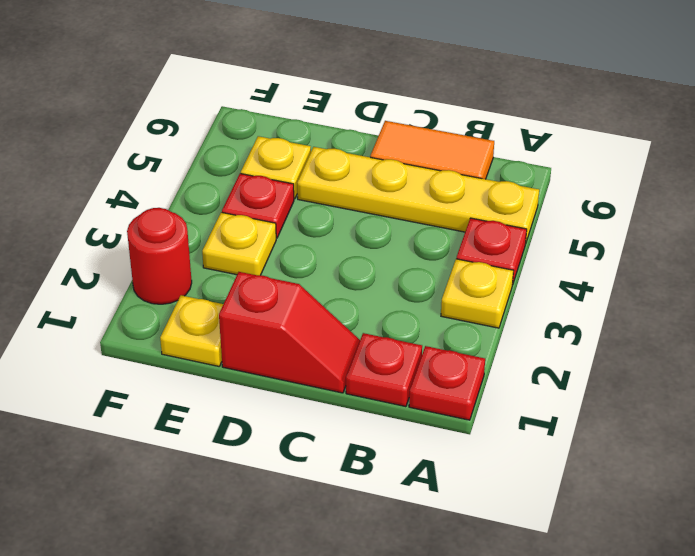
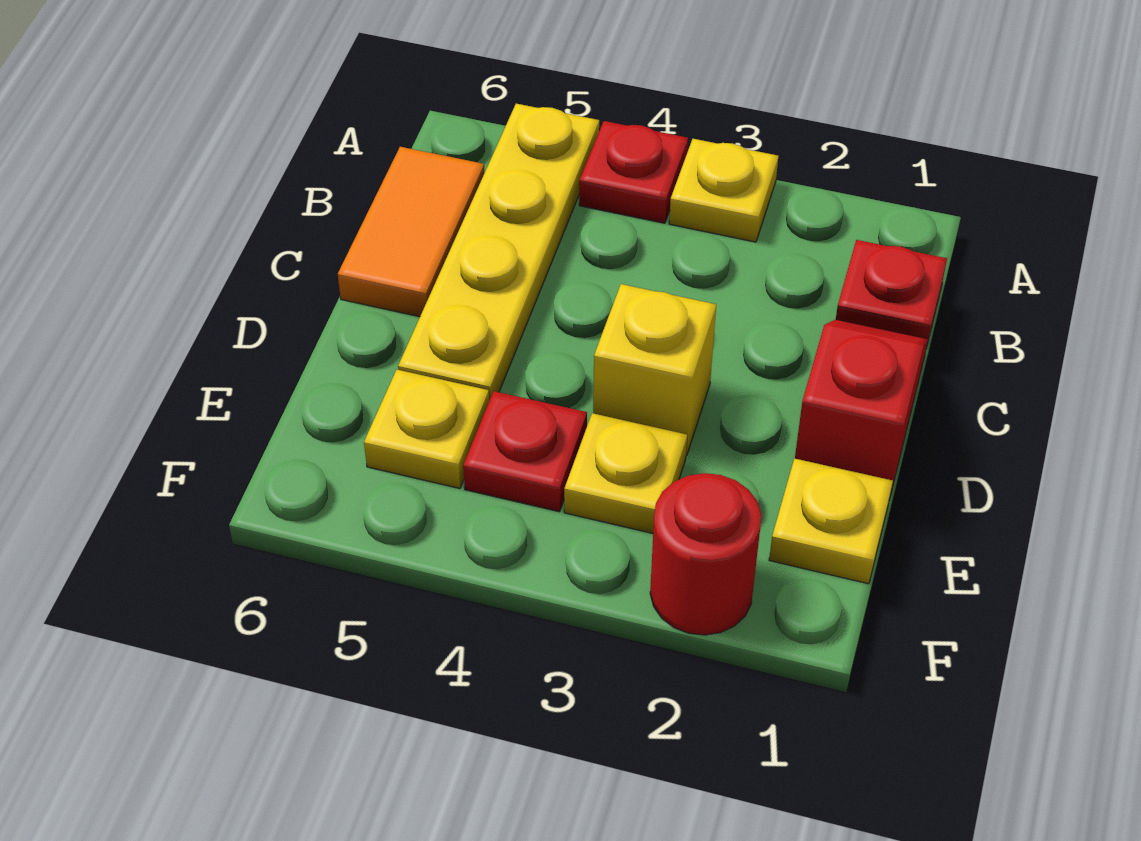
red plate A1 level 1 -> none
none -> yellow brick D3 level 1

